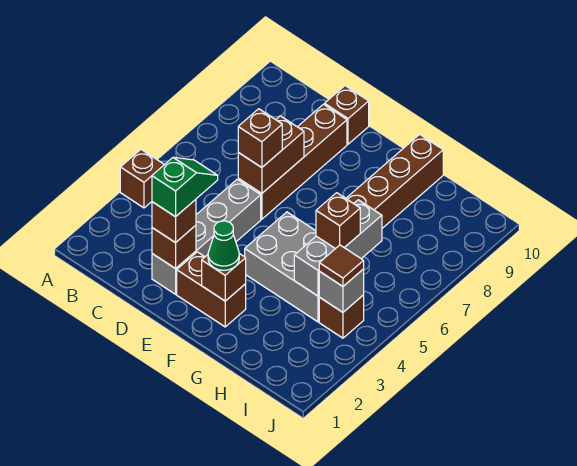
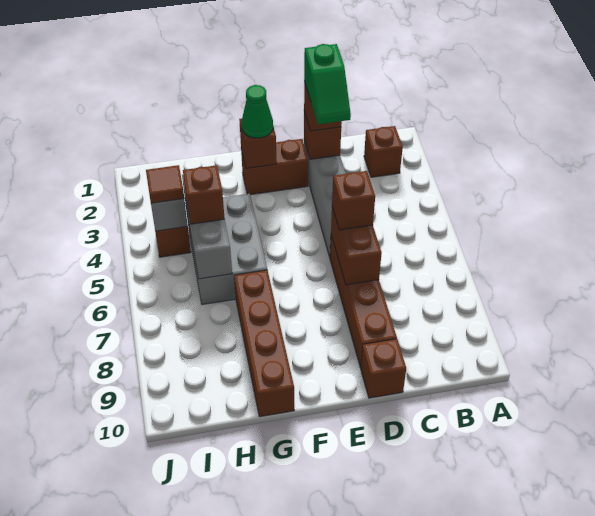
brown brick A4 level 1 -> brown brick B2 level 1
grey brick F4:H5 level 1 -> grey brick G4:H6 level 1

